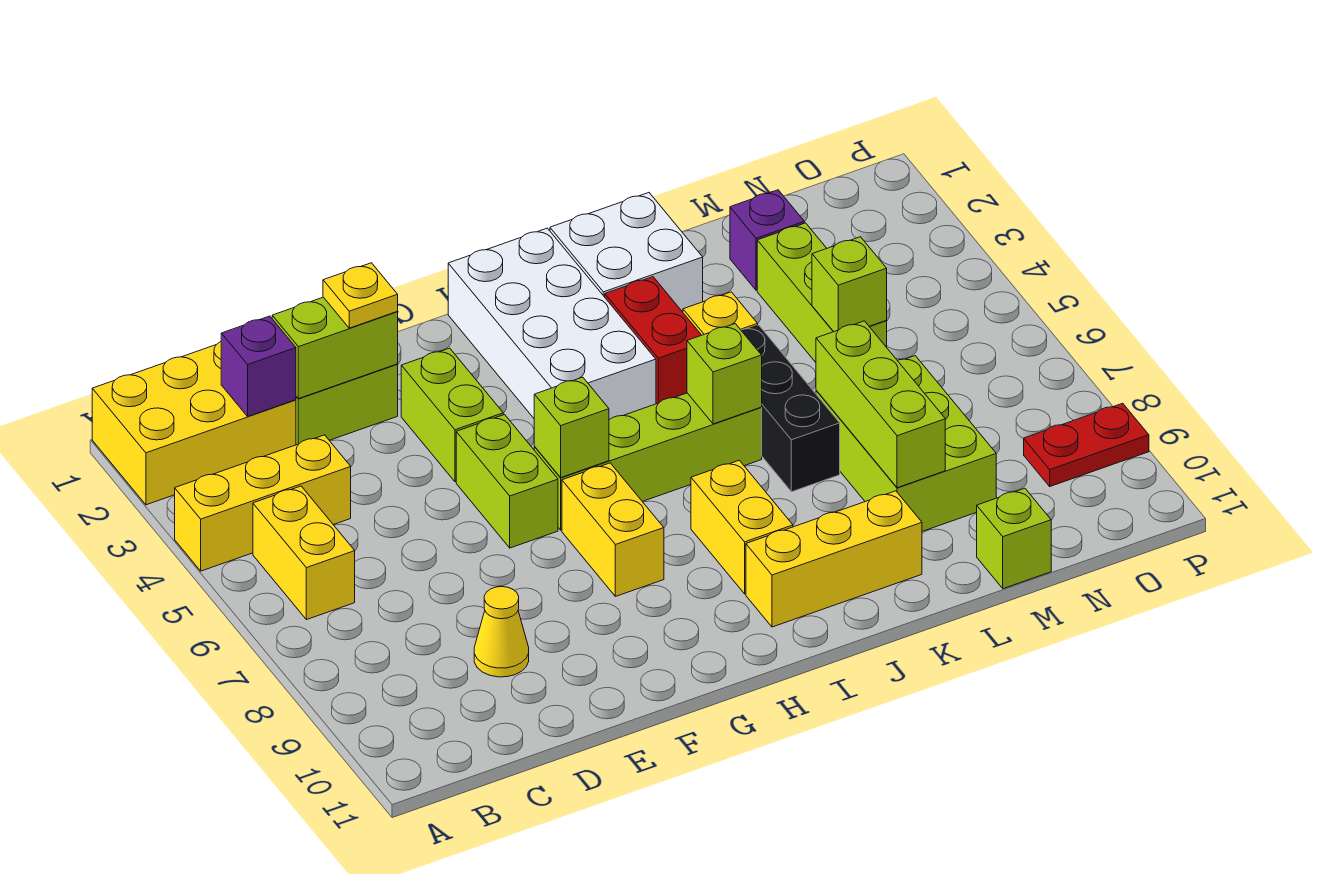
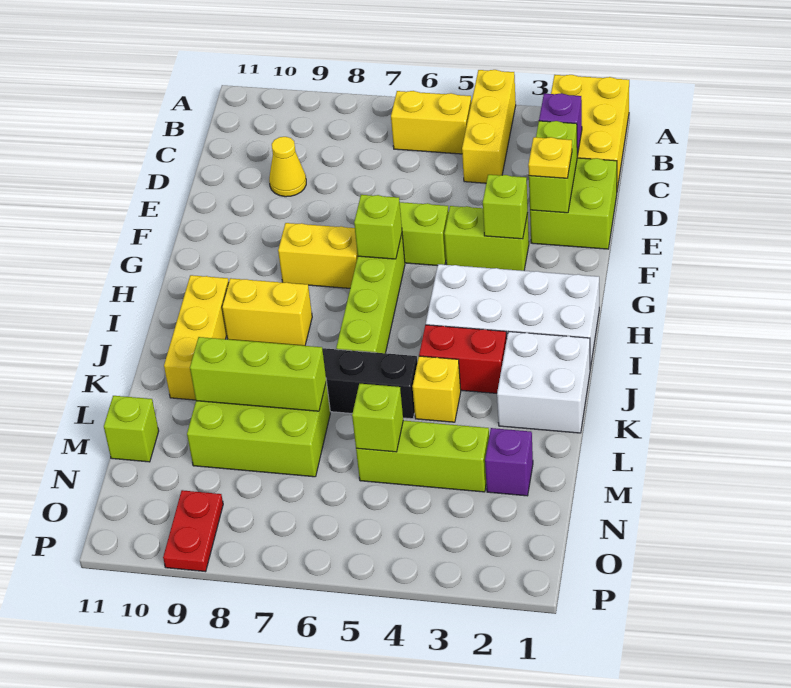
lime brick J6 level 2 -> lime brick F3 level 2

